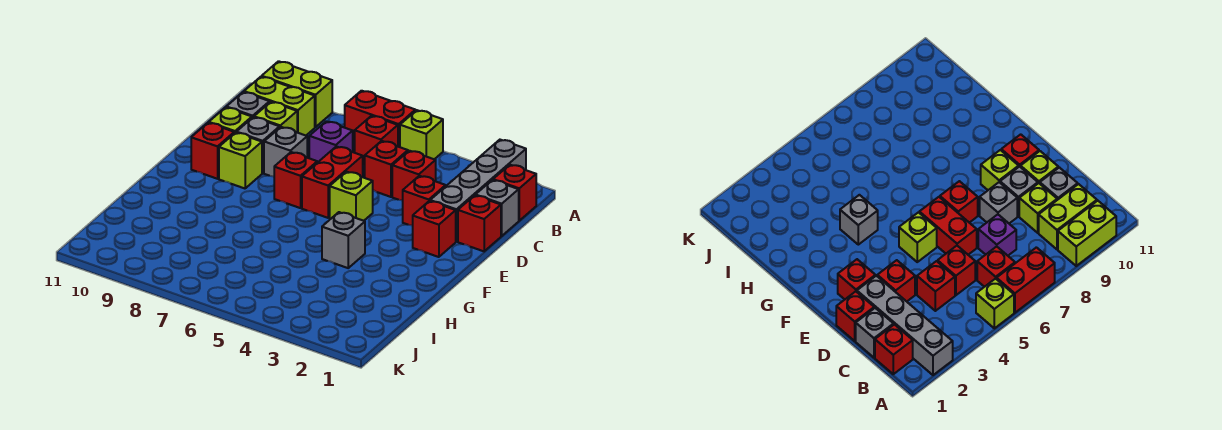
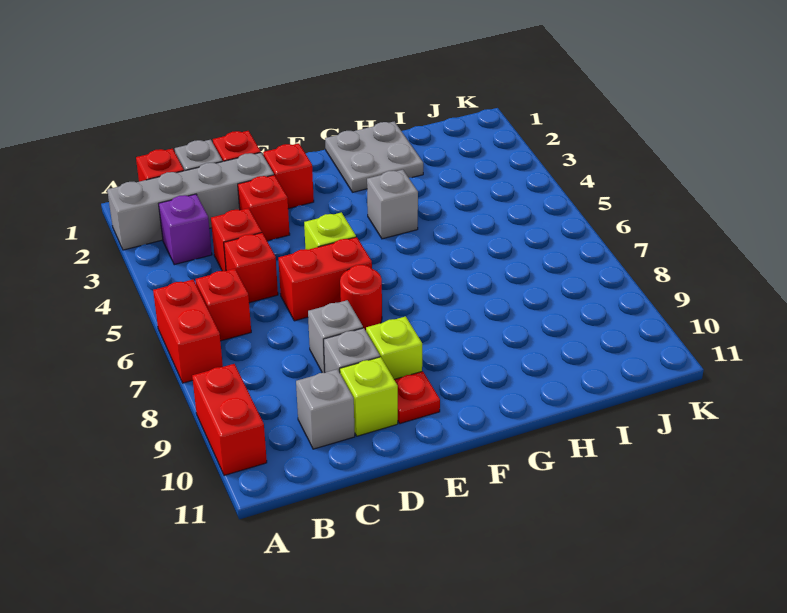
lime brick A5 level 1 -> none
lime brick A9:A10 level 1 -> red brick A9:A10 level 1
lime brick B9:B10 level 1 -> none
purple brick C7 level 1 -> purple brick B3 level 1
lime brick C9 level 1 -> none
red brick E7 level 1 -> red round brick E7 level 1
red brick E10 level 1 -> red plate E10 level 1
none -> grey plate G1:H2 level 1

